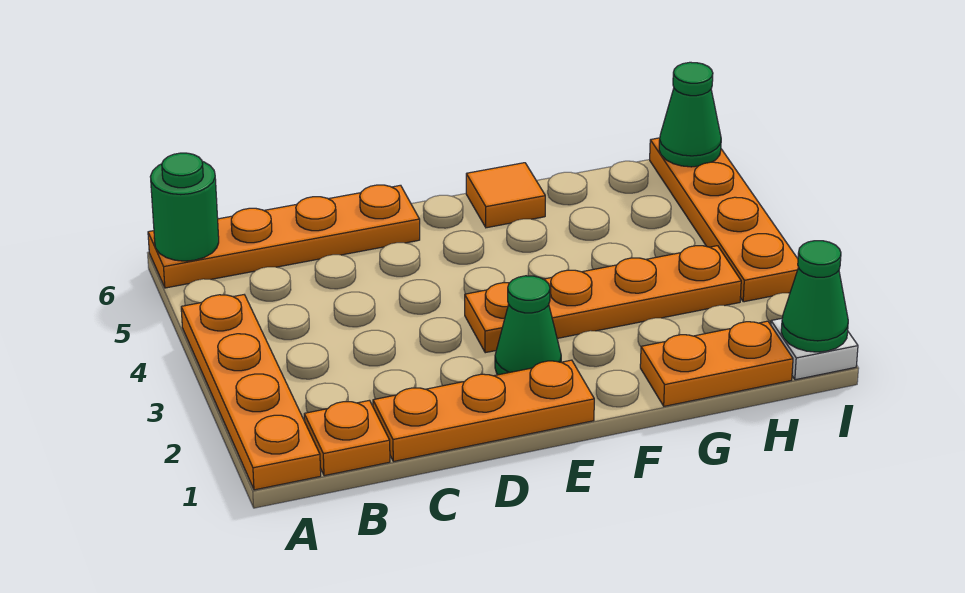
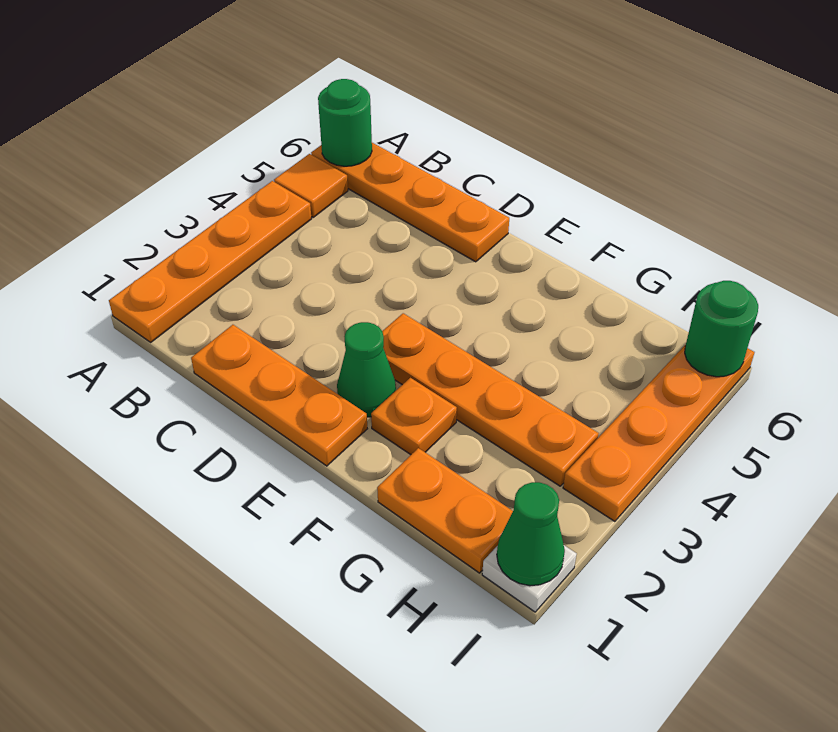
orange plate B1 level 1 -> orange plate F2 level 1
orange tile F6 level 1 -> orange tile A5 level 1
green cone I6 level 2 -> green round brick I6 level 2

